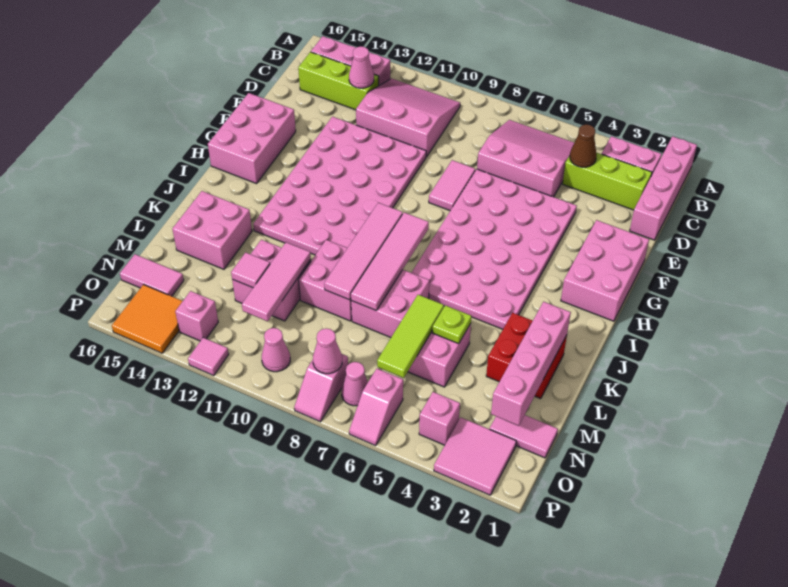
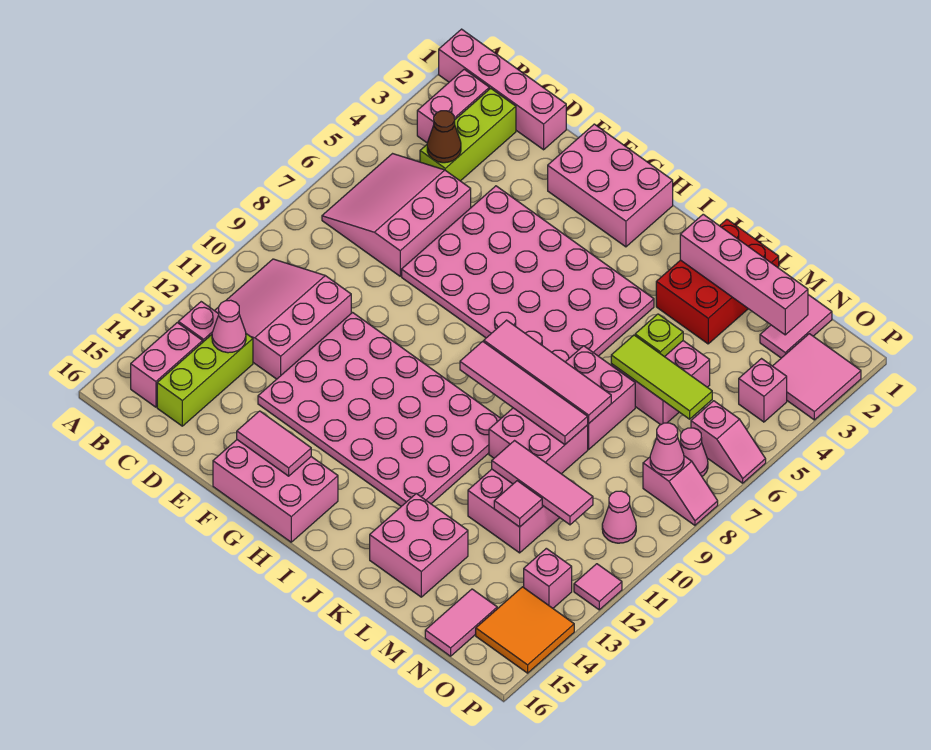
pink tile E8:F8 level 1 -> pink tile F15:G15 level 2
red brick K2:L3 level 1 -> red brick K1:L3 level 1

